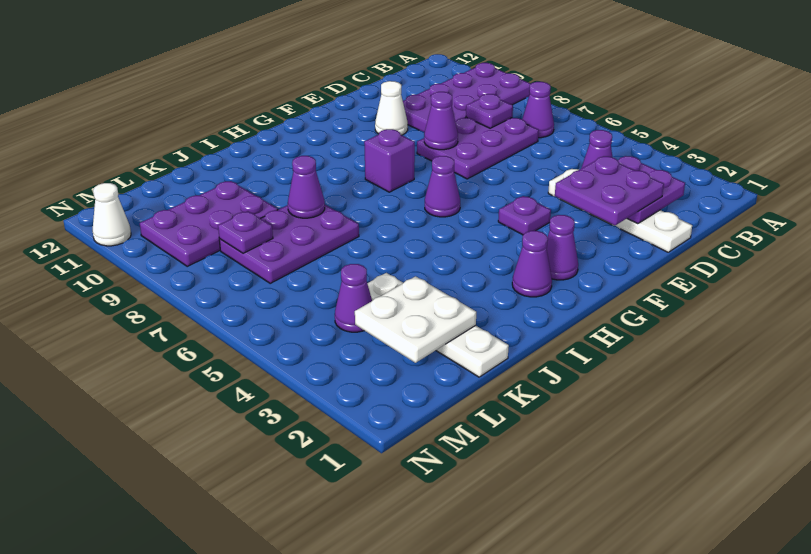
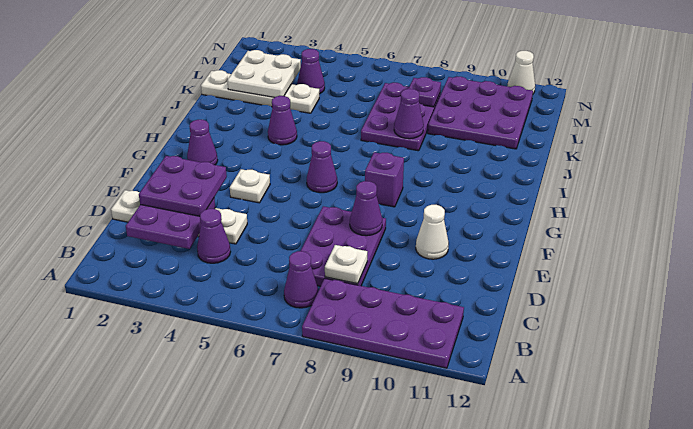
purple plate A9:D10 level 1 -> purple plate A8:B11 level 1
purple plate C8 level 2 -> white plate C8 level 2
purple plate F4 level 1 -> white plate F4 level 1
purple cone H2 level 1 -> purple cone I4 level 1
purple plate K9:M10 level 1 -> purple plate K9:M11 level 1

